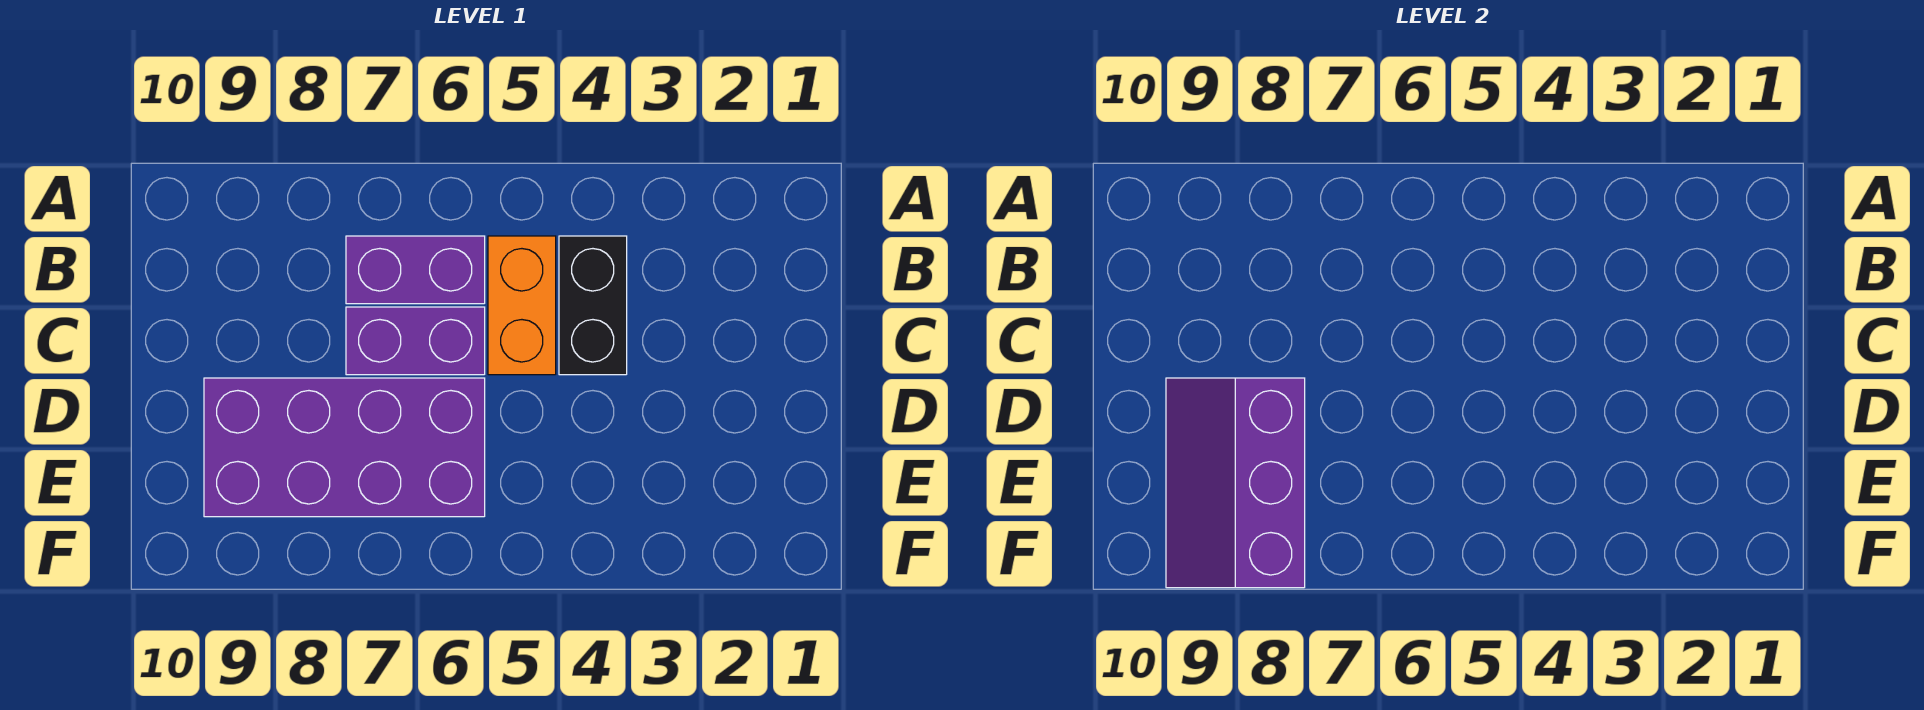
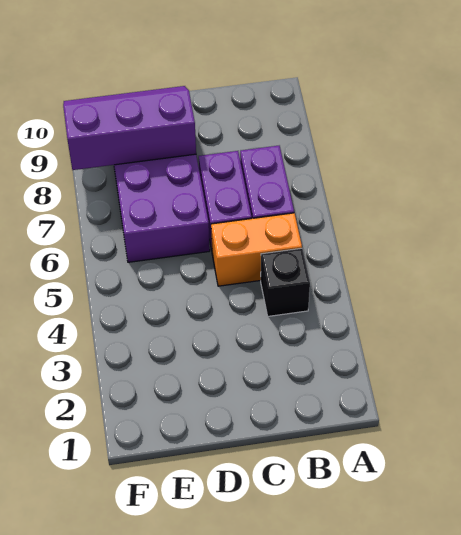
black brick B4:C4 level 1 -> black brick B4 level 1

